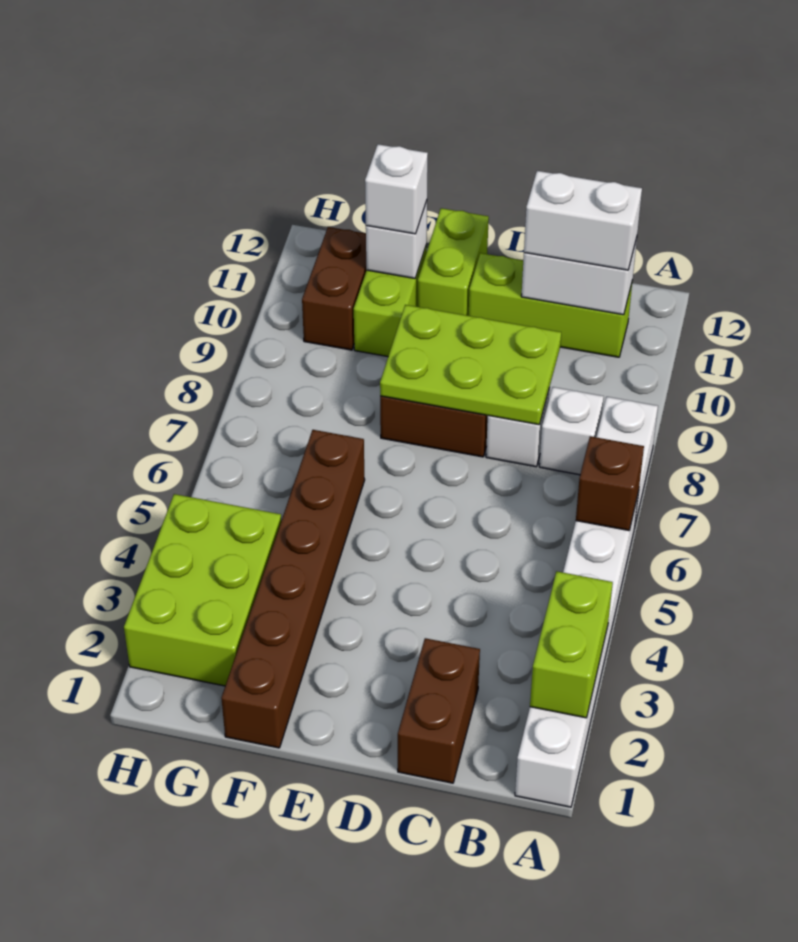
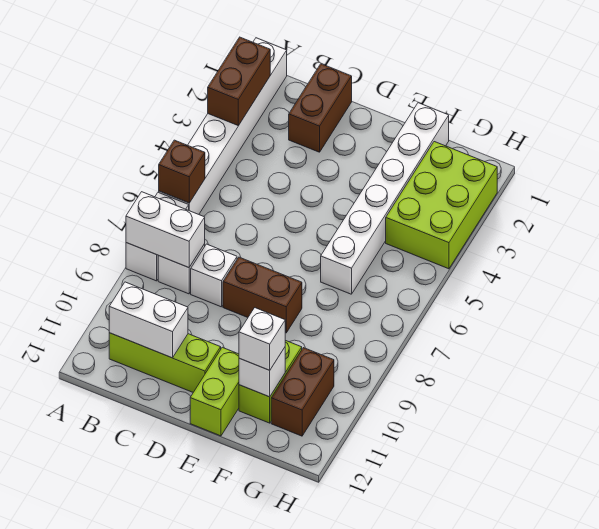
lime brick A2:A3 level 2 -> brown brick A2:A3 level 2
white brick B11:C11 level 3 -> white brick A8:B8 level 2
lime plate C8:E9 level 2 -> none
brown brick F1:F6 level 1 -> white brick F1:F6 level 1

